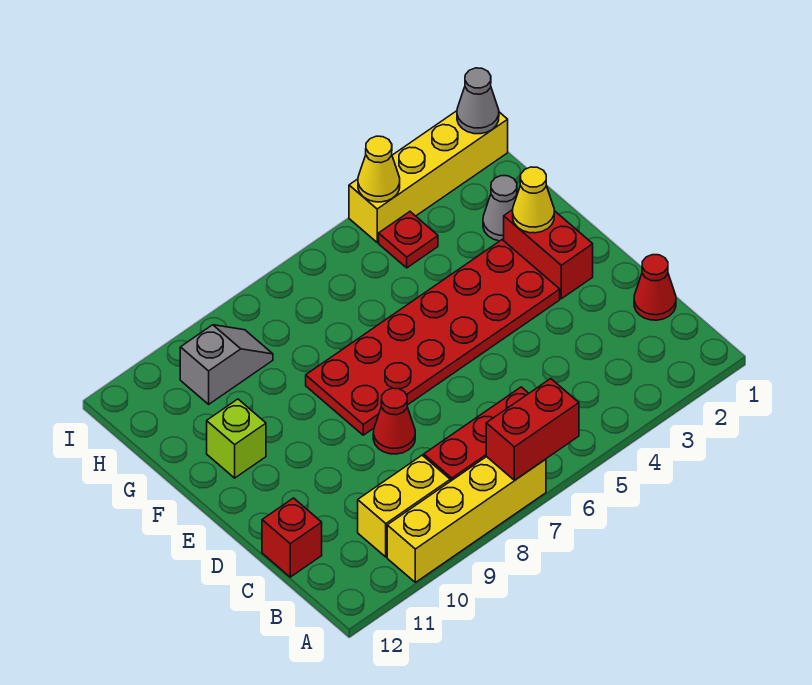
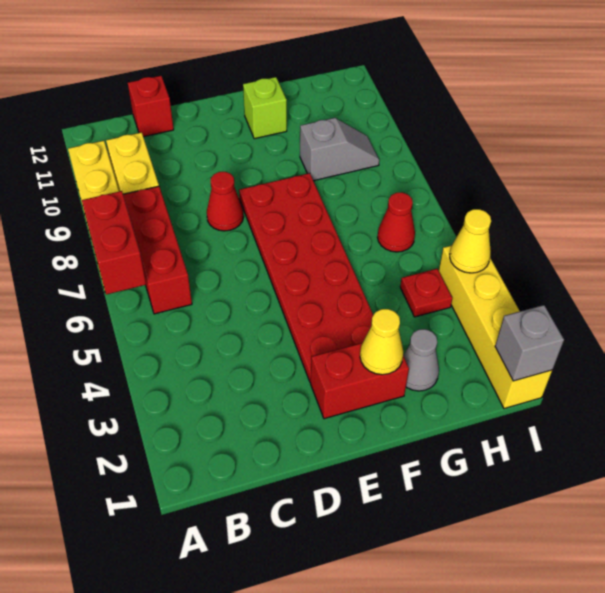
red cone C1 level 1 -> red cone H6 level 1
grey slope H9:H10 level 1 top 10 -> grey slope G9:H9 level 1 top G
grey cone I1 level 2 -> grey brick I1 level 2

